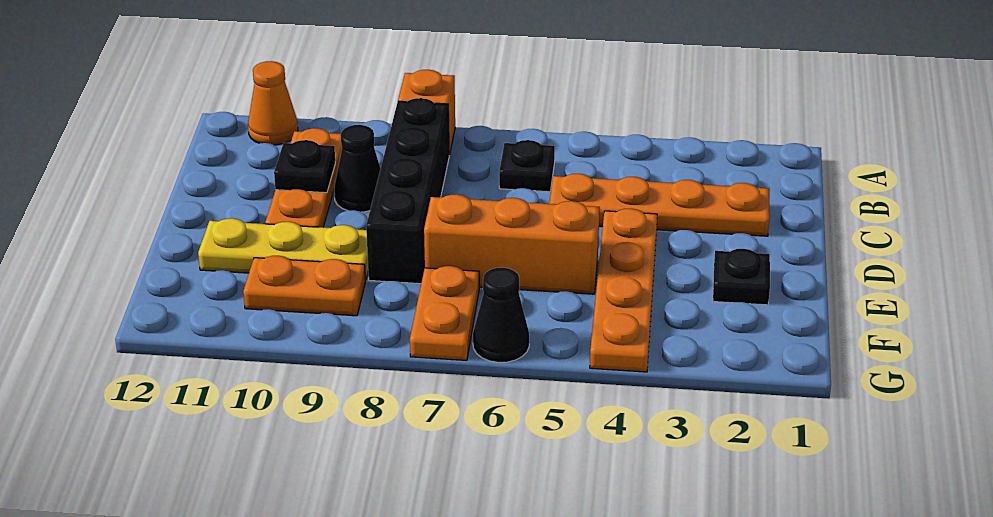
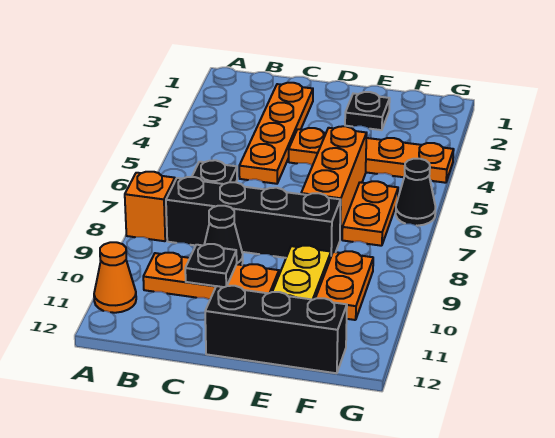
none -> black brick D12:F12 level 1
orange plate F7:G7 level 1 -> orange plate F6:F7 level 1

